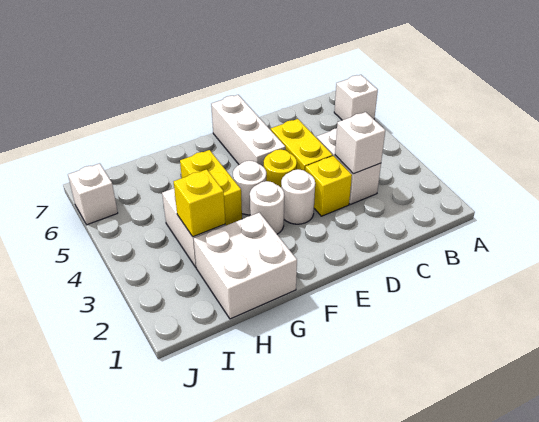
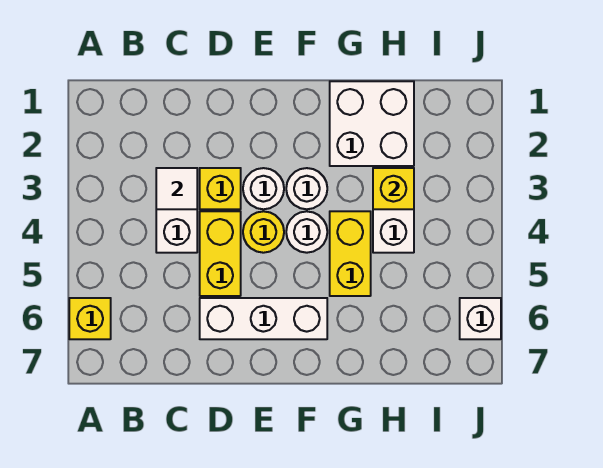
white brick A6 level 1 -> yellow brick A6 level 1
white brick C3 level 2 -> white tile C3 level 2
white brick E5:E7 level 1 -> white brick D6:F6 level 1

